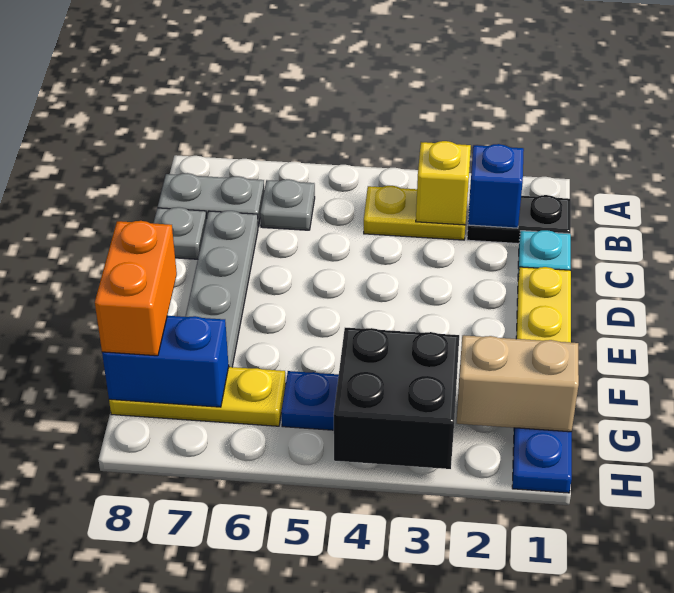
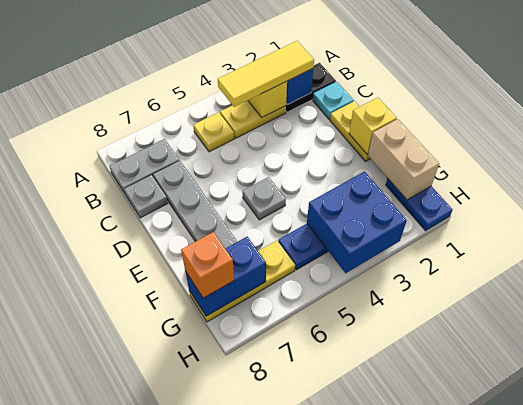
none -> yellow tile B2:B4 level 3
none -> yellow plate B5 level 1
grey plate B6 level 1 -> grey plate E5 level 1
none -> yellow brick E1 level 2
orange brick F8:G8 level 3 -> orange brick G8 level 3
tan brick G1:G2 level 2 -> tan brick F1:G1 level 2
black brick G3:H4 level 2 -> blue brick G3:H4 level 2

